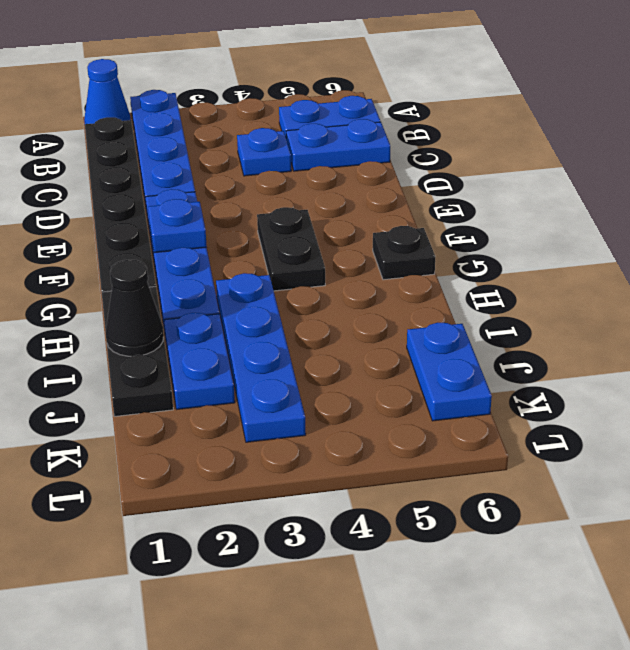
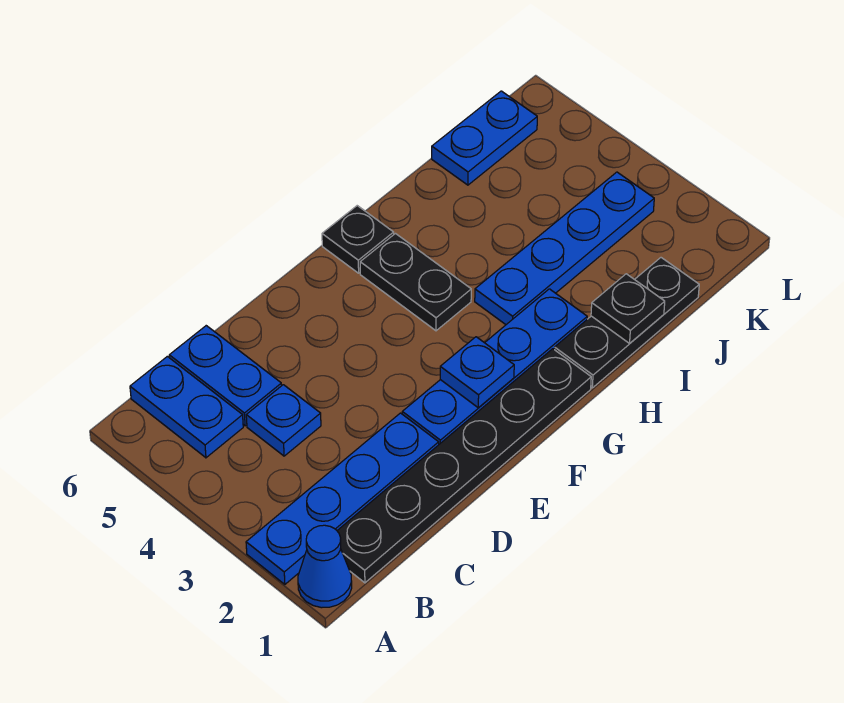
black plate F4:G4 level 1 -> black plate G4:G5 level 1
black cone I1 level 2 -> black plate I1 level 2
blue plate I2:J2 level 1 -> none

